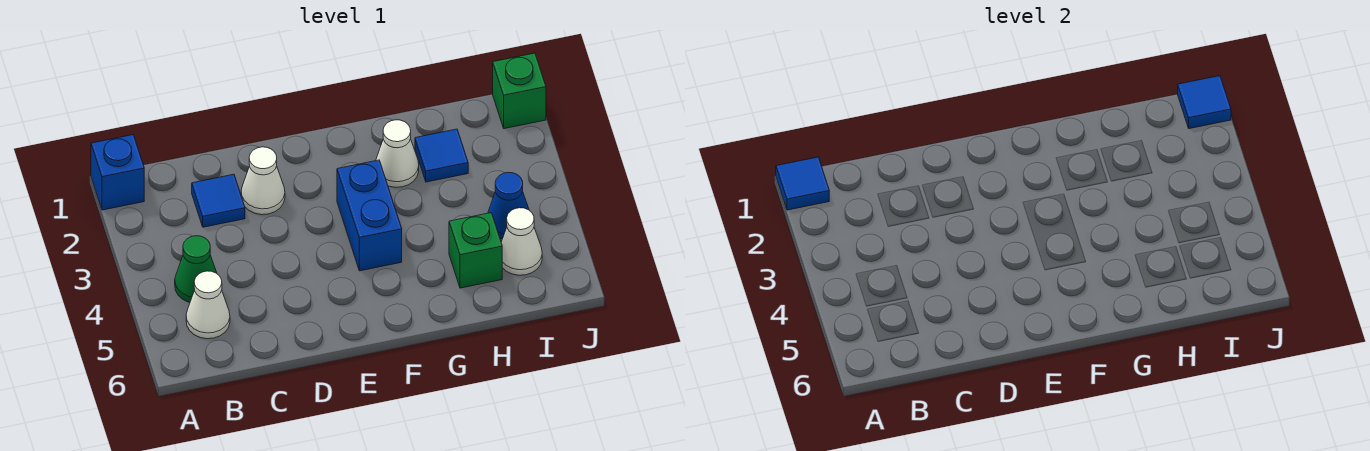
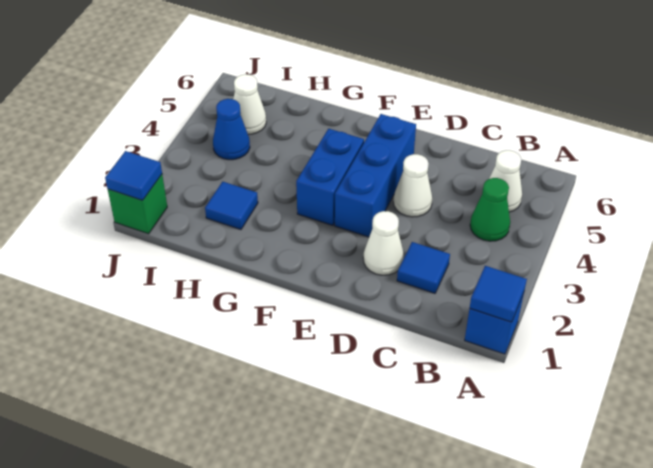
none -> blue brick E3:E5 level 1
white cone G2 level 1 -> white cone D4 level 1
green brick H5 level 1 -> none

